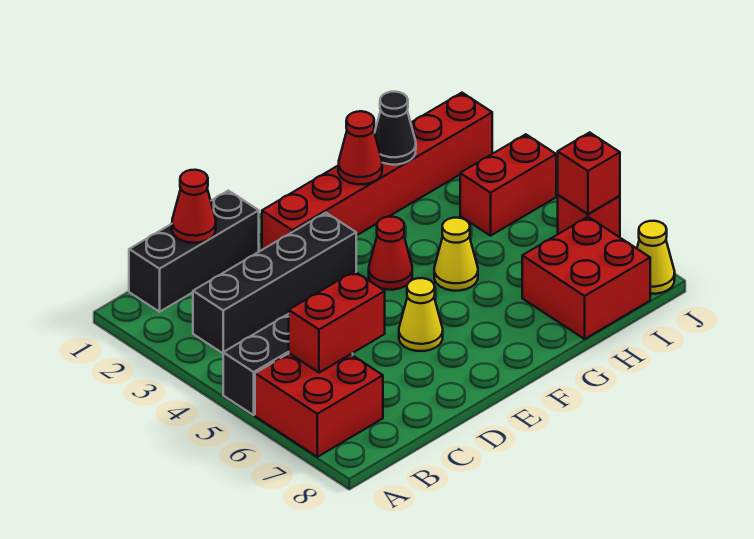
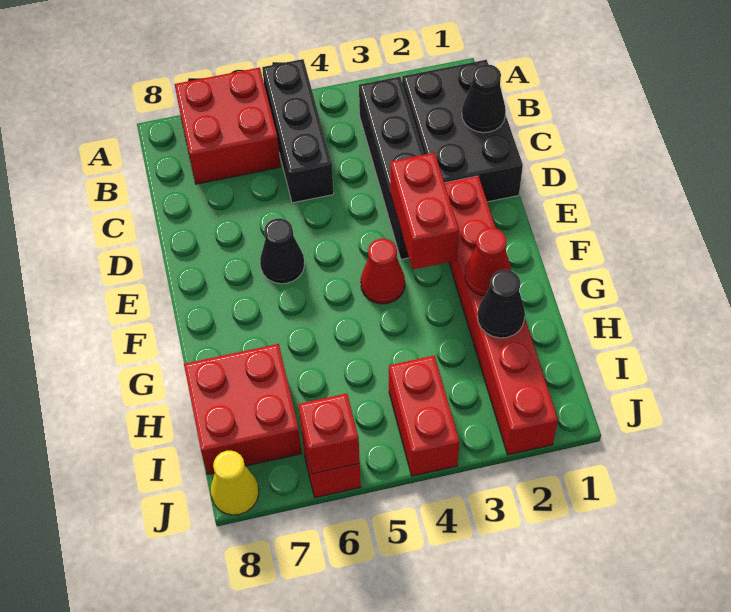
black brick B1:D1 level 1 -> black brick B1:D2 level 1
red brick B6:C6 level 2 -> red brick E3:F3 level 2
red cone C1 level 2 -> black cone C1 level 2
yellow cone E6 level 1 -> black cone E6 level 1
yellow cone G5 level 1 -> none

